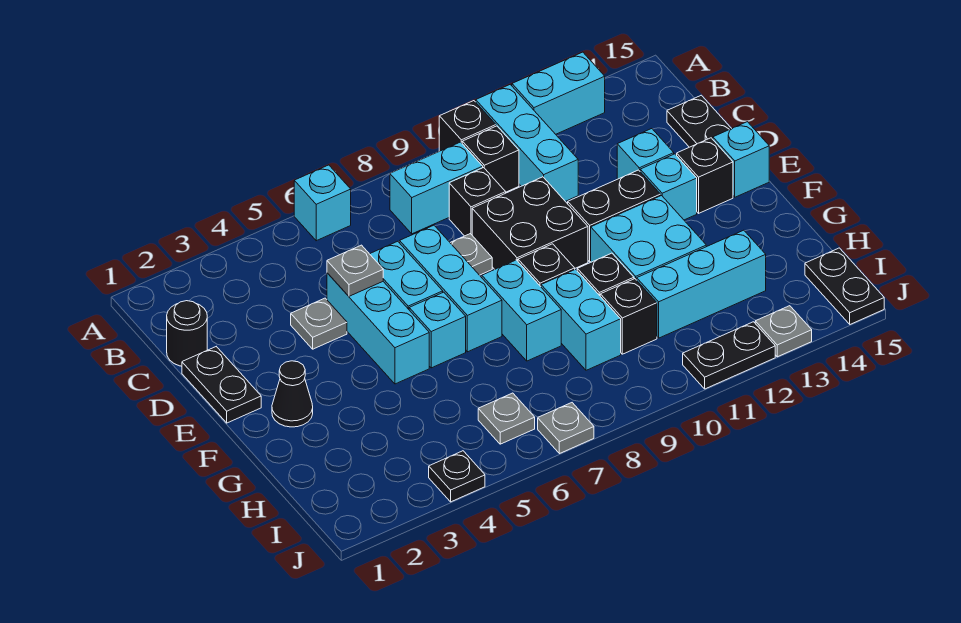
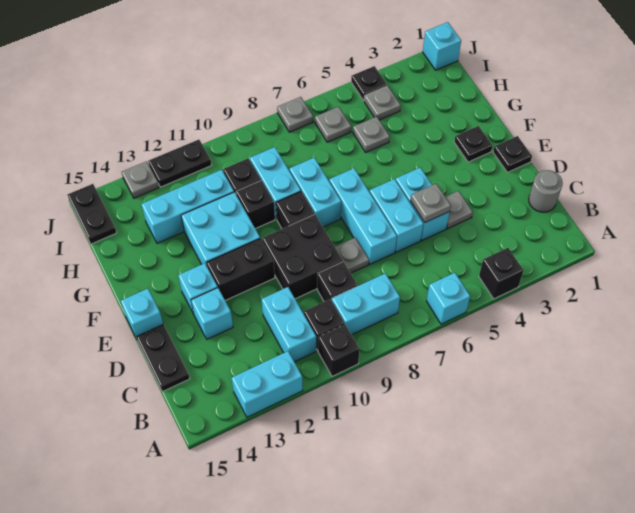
cyan brick A11:C11 level 1 -> cyan brick B11:C11 level 1
black round brick C1 level 1 -> grey round brick C1 level 1
black plate D1:E1 level 1 -> black plate E1 level 1
cyan brick D5:F5 level 1 -> cyan brick D5:E5 level 1
black brick E14 level 1 -> black brick A4 level 1
black cone F2 level 1 -> black plate F2 level 1
cyan brick F6 level 1 -> cyan brick J1 level 1
none -> grey plate H5 level 1
none -> grey plate I4 level 1

